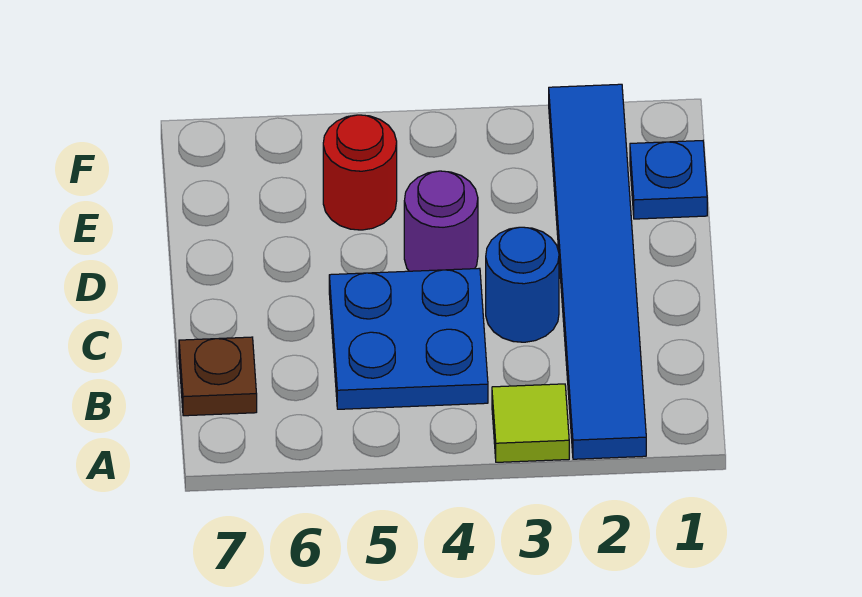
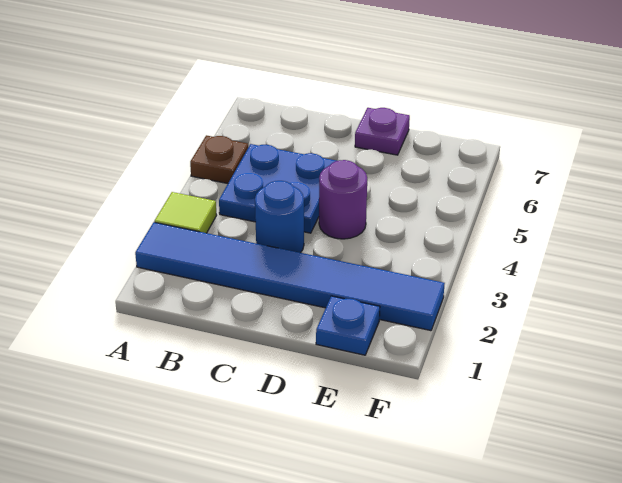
brown plate B7 level 1 -> brown plate A5 level 1
none -> purple plate D7 level 1
red round brick E5 level 1 -> none

